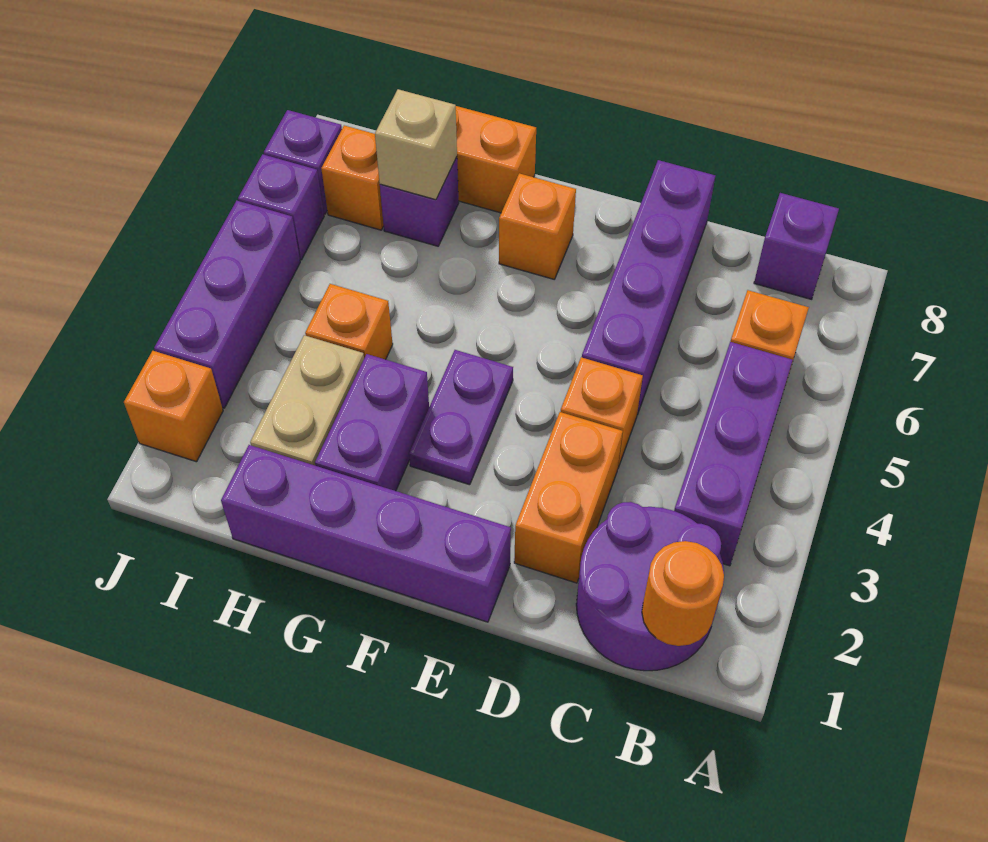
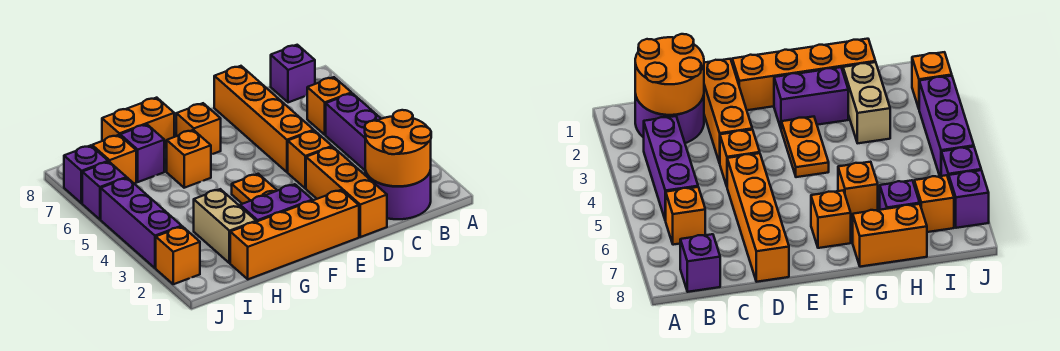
orange round brick B1 level 2 -> orange round brick B1:C2 level 2
orange brick D2:D3 level 1 -> orange brick D1:D3 level 1
purple brick D5:D8 level 1 -> orange brick D5:D8 level 1
purple brick E1:H1 level 1 -> orange brick E1:H1 level 1
purple plate F3:F4 level 1 -> orange plate F3:F4 level 1
purple brick G2:G3 level 1 -> purple brick F2:G2 level 1
orange brick H4 level 1 -> orange brick G6 level 1
tan brick H7 level 2 -> none

